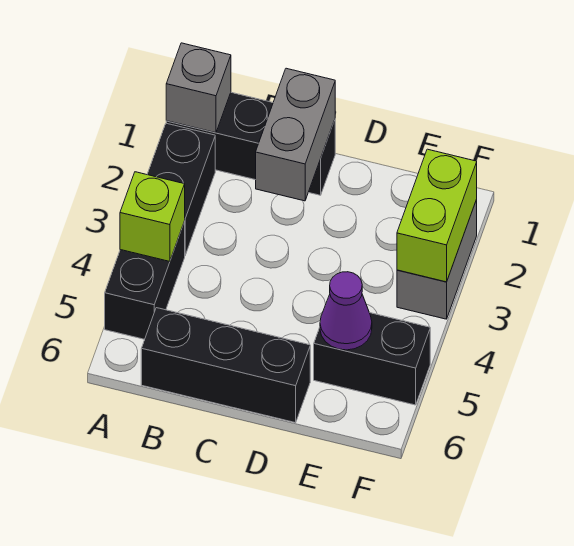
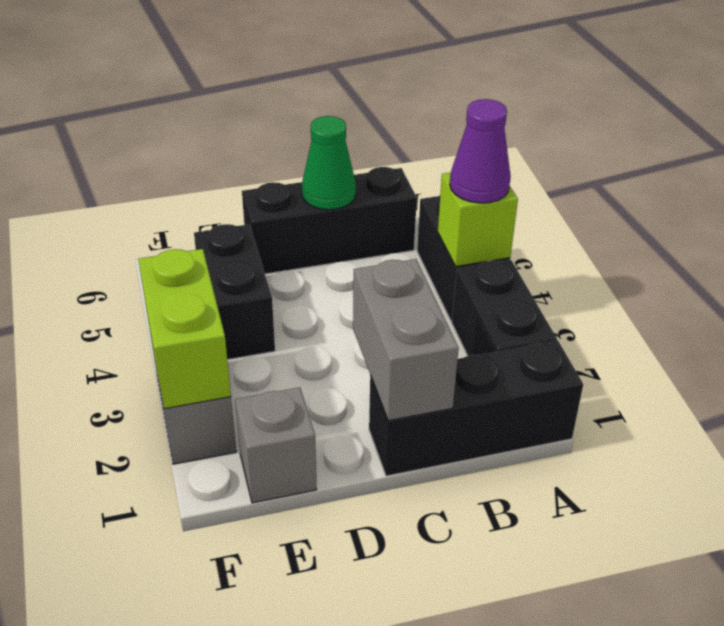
grey brick A1 level 2 -> grey brick E1 level 1
none -> green cone C6 level 2
black brick E5:F5 level 1 -> black brick E4:E5 level 1
purple cone E5 level 2 -> purple cone A4 level 3

